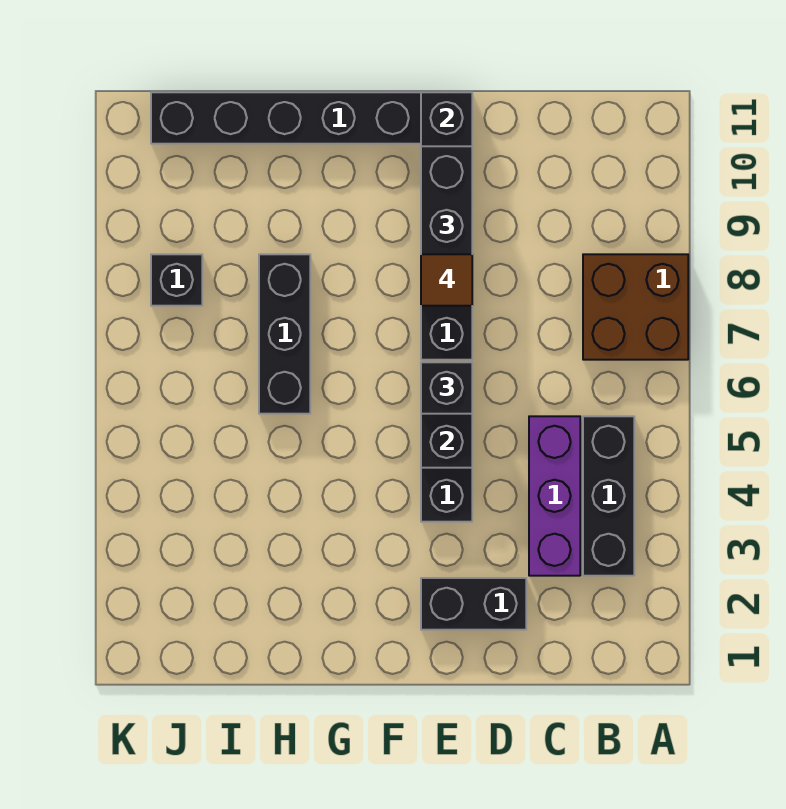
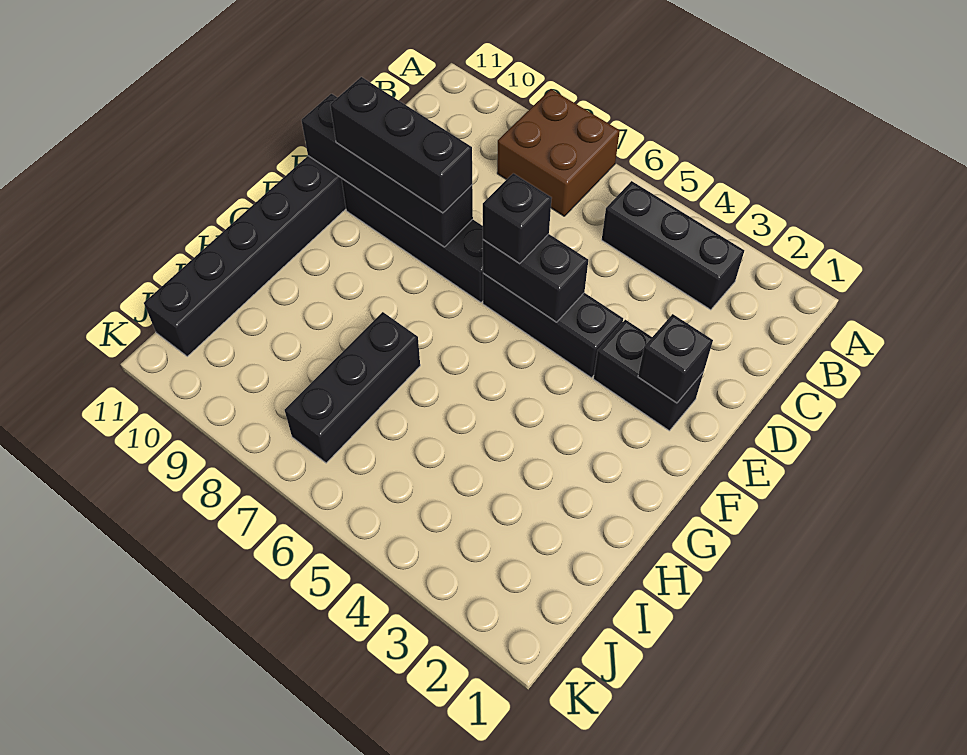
purple brick C3:C5 level 1 -> none
black brick D2:E2 level 1 -> black brick E2:E3 level 1
brown tile E8 level 4 -> none
black brick H6:H8 level 1 -> black brick H7:J7 level 1
black brick J8 level 1 -> black brick E2 level 2

